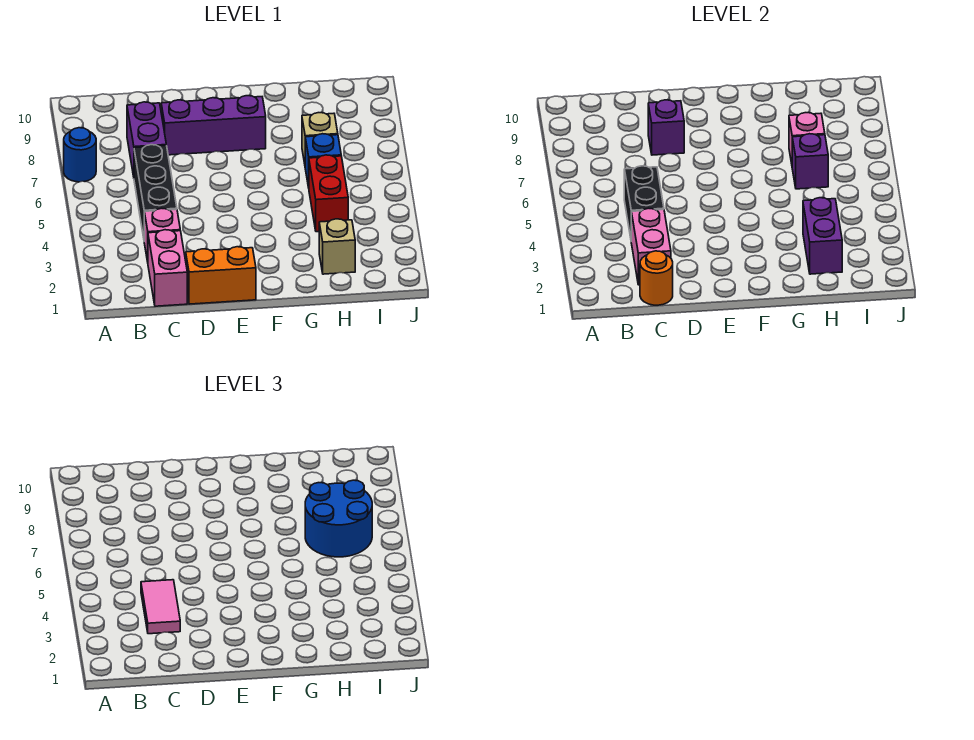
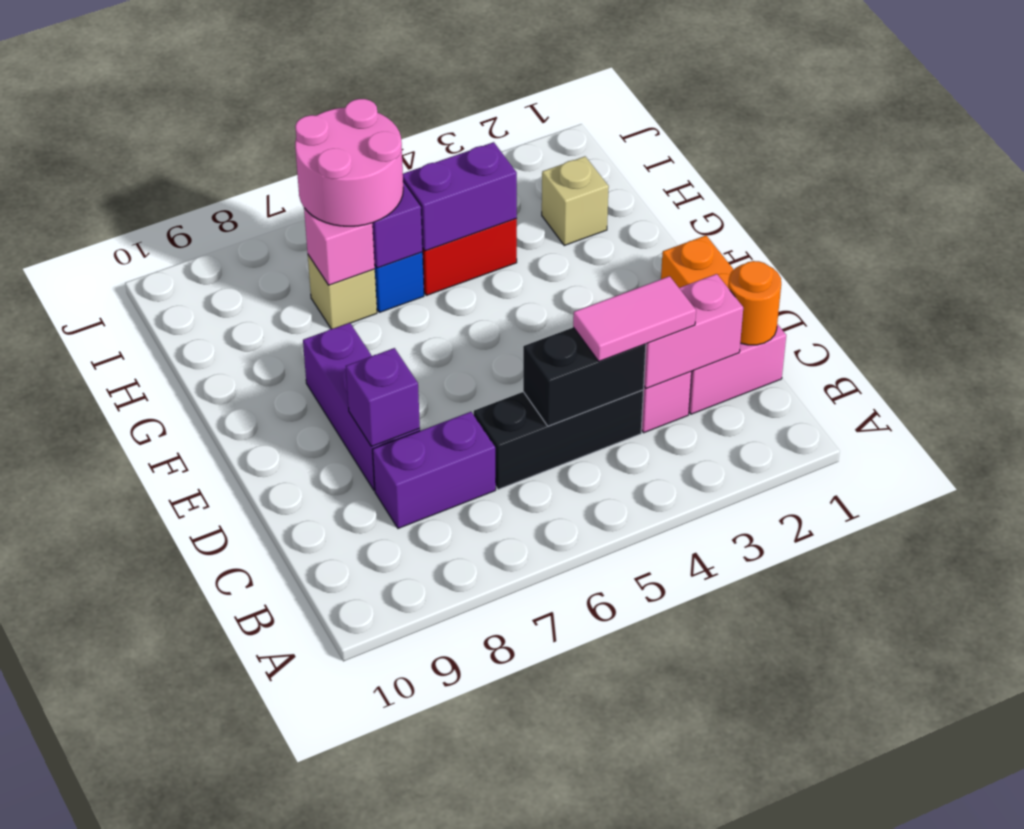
blue round brick A7 level 1 -> none
purple brick H2:H3 level 2 -> purple brick H4:H5 level 2
blue round brick H6:I7 level 3 -> pink round brick H6:I7 level 3

